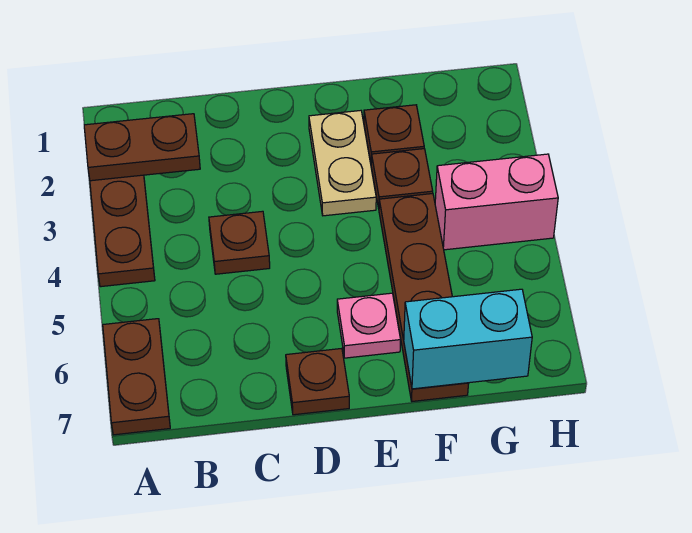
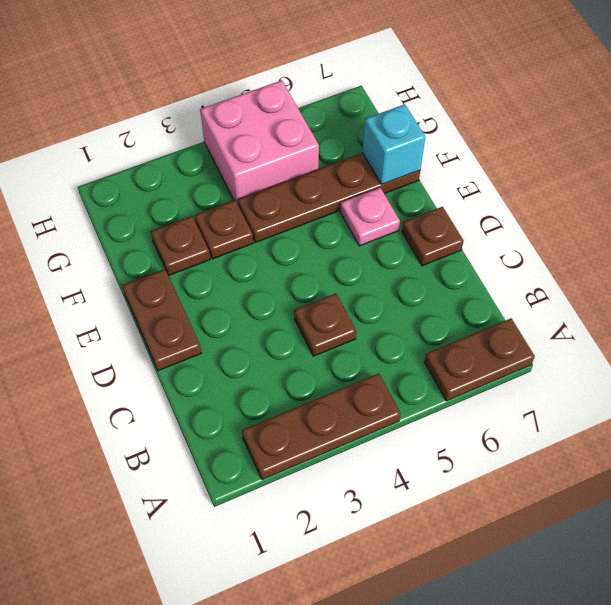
brown plate A2:B2 level 2 -> brown plate D1:E1 level 1
tan plate E2:E3 level 1 -> none
cyan brick F7:G7 level 2 -> cyan brick F7 level 2
pink brick G4:H4 level 1 -> pink brick G4:H5 level 1

